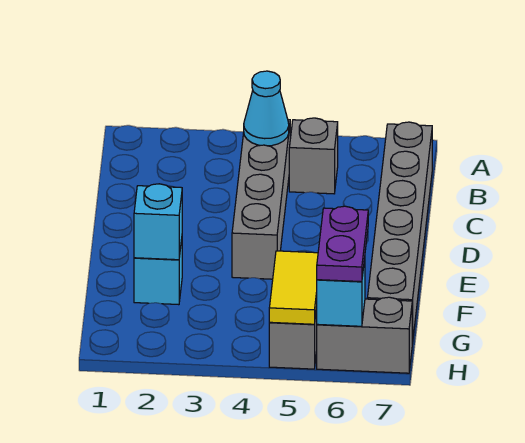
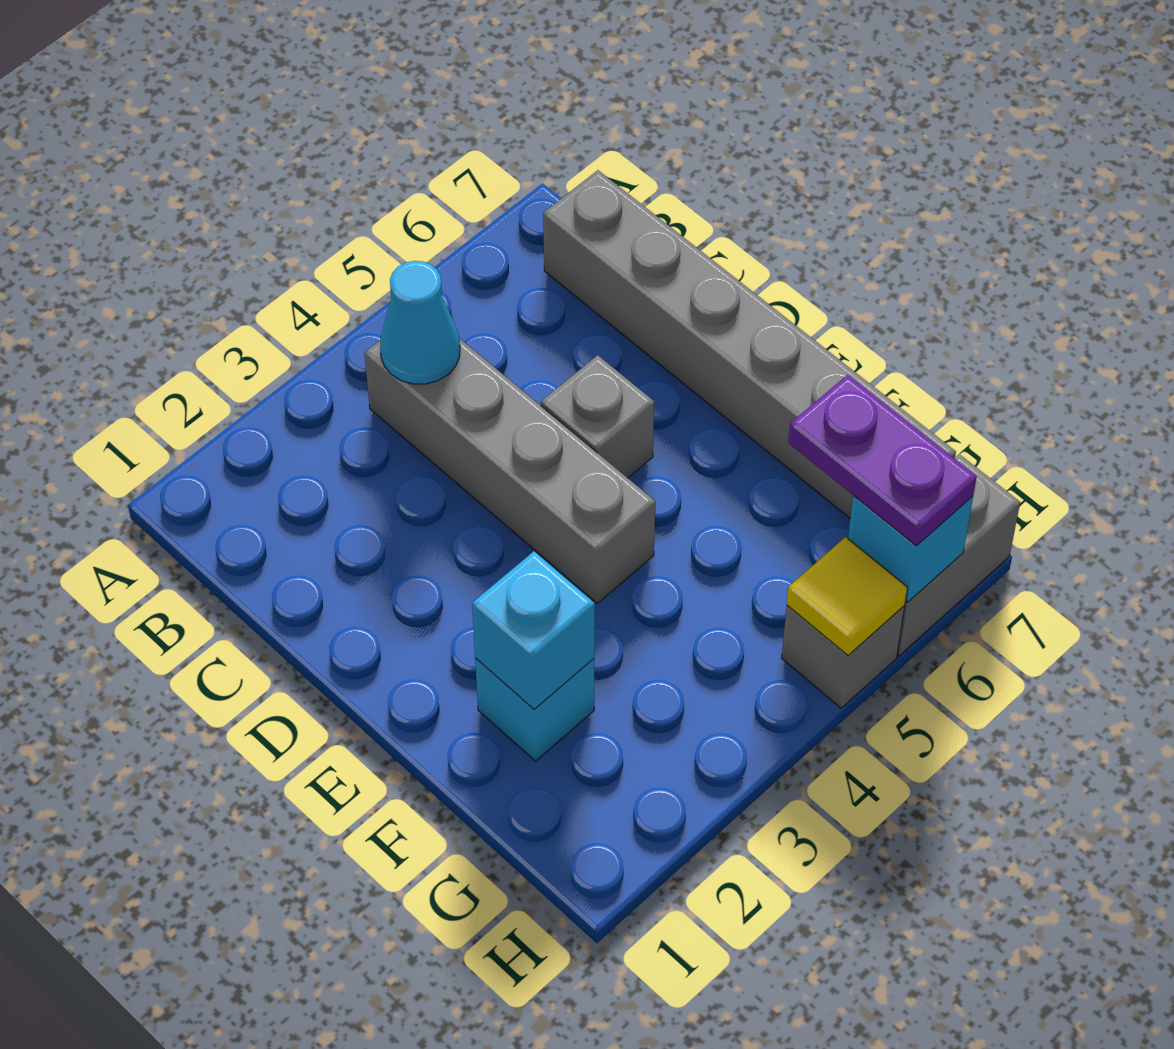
grey brick B5 level 1 -> grey brick D5 level 1
yellow tile G5:H5 level 2 -> yellow tile H5 level 2

